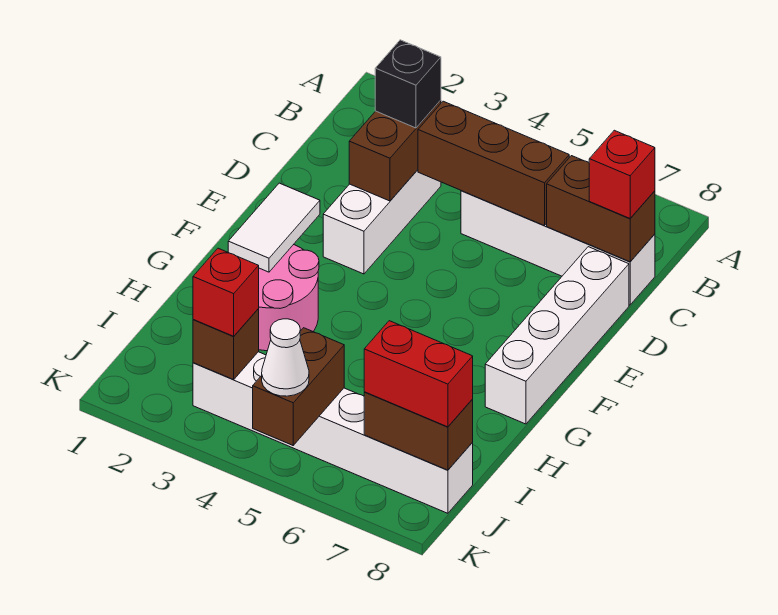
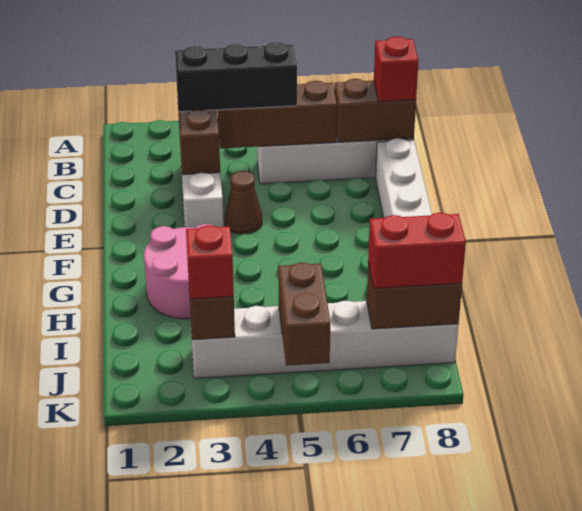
black brick C3 level 3 -> black brick C3:C5 level 3
none -> brown cone E4 level 1
white tile F2:G2 level 2 -> none
white cone K5 level 3 -> none

